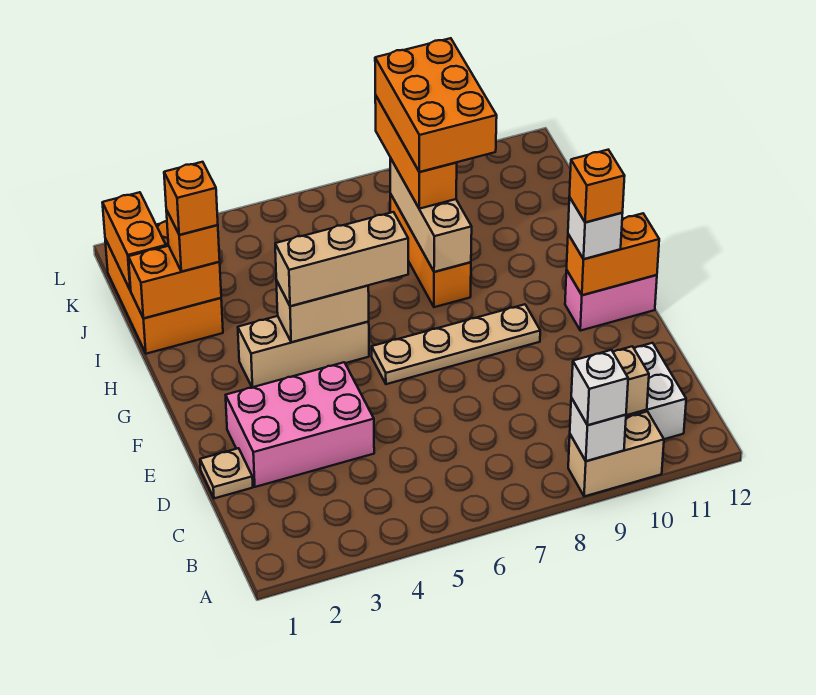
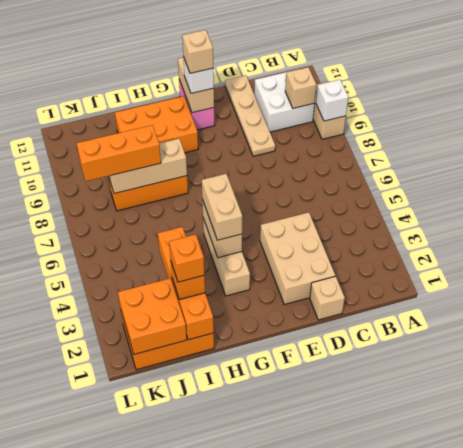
white brick A9 level 3 -> none
tan plate D1 level 1 -> tan brick D1 level 1
pink brick D2:E4 level 1 -> tan brick D2:E4 level 1
tan plate F6:F9 level 1 -> tan plate D9:D12 level 1
orange brick F11:F12 level 2 -> tan brick F11:F12 level 2
orange brick F11 level 4 -> tan brick F11 level 4
tan brick G4:G6 level 3 -> tan brick G4:G5 level 3
orange brick I1:I2 level 2 -> orange brick I1:I4 level 2
orange brick I8:K9 level 4 -> orange brick G10:I11 level 1
orange brick J1:K1 level 2 -> orange brick J1:K2 level 2

